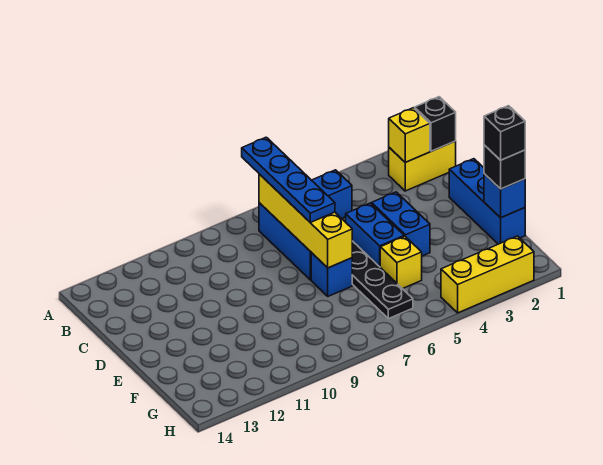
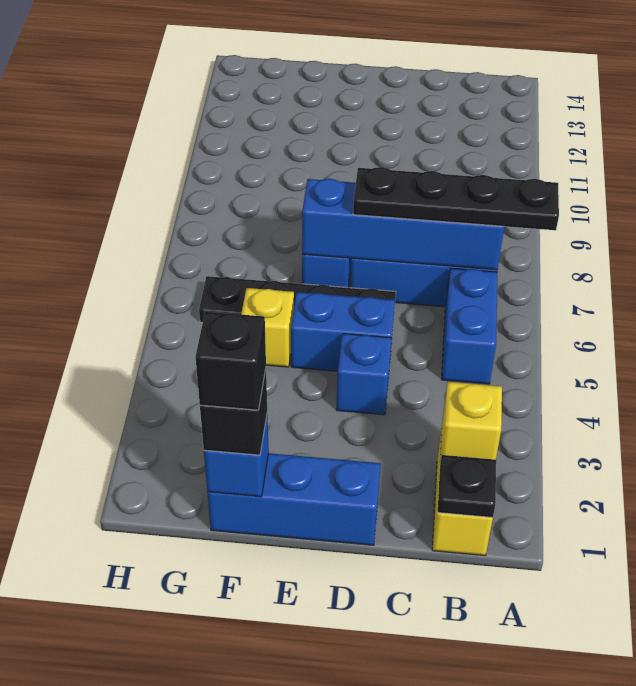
blue plate A7:D7 level 3 -> black plate A7:D7 level 3
black brick B1 level 2 -> black plate B1 level 2
yellow brick B7:E7 level 2 -> blue brick B7:E7 level 2
blue brick D4:E4 level 1 -> blue brick D4 level 1
yellow brick H2:H4 level 1 -> none

